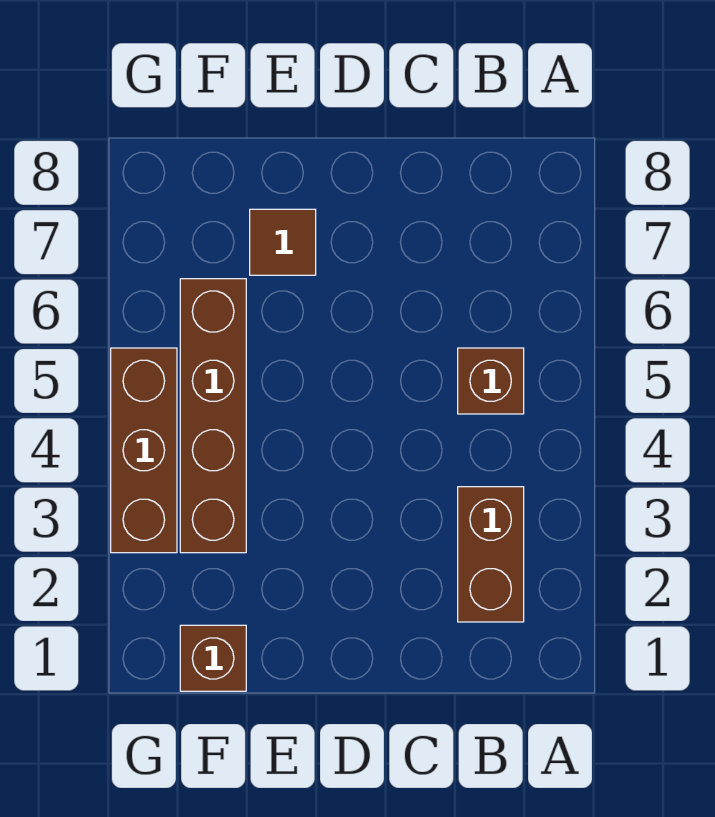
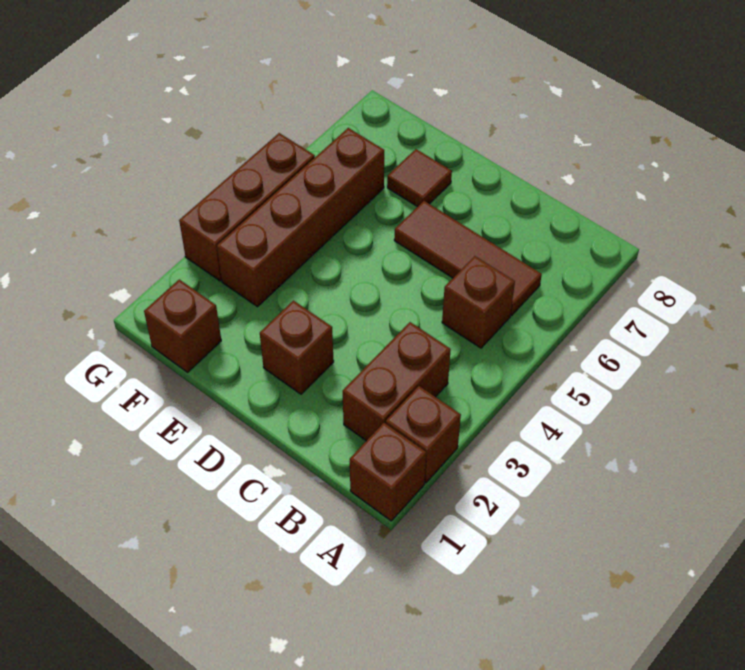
none -> brown brick A1 level 1
none -> brown brick A2 level 1
none -> brown tile B6:D6 level 1
none -> brown brick D2 level 1

